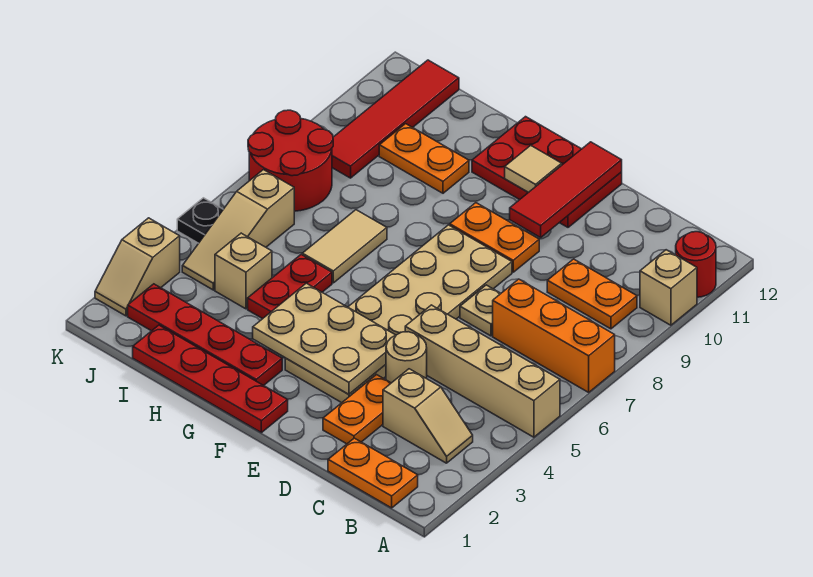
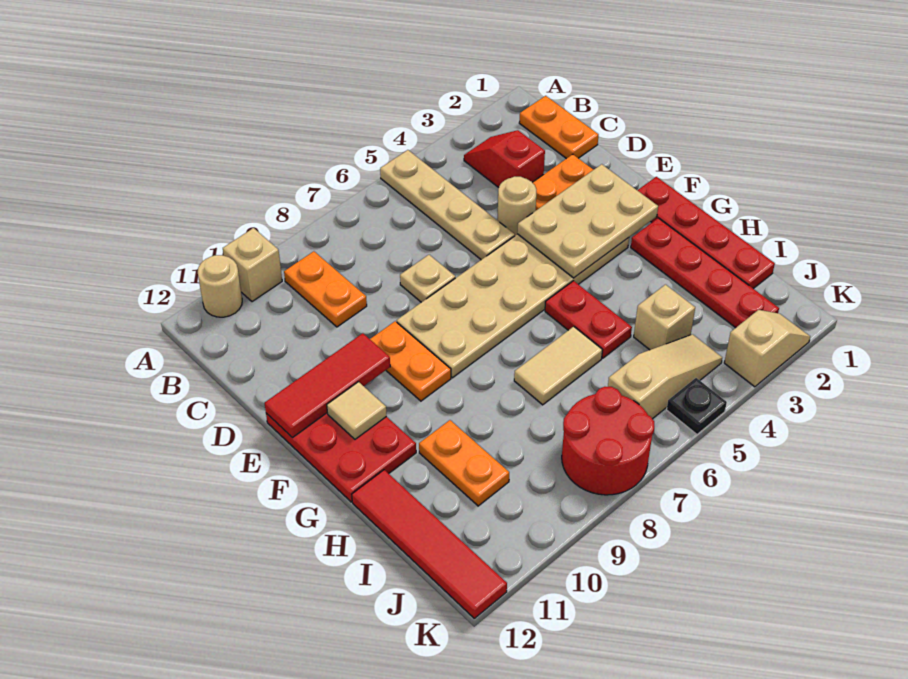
tan brick A5:D5 level 1 -> tan plate A5:D5 level 1
orange brick A7:C7 level 1 -> none
red round brick A11 level 1 -> tan round brick A11 level 1
tan slope B3:C3 level 1 top C -> red slope B3:C3 level 1 top C
tan plate E3:G4 level 2 -> tan plate E2:F4 level 2
red plate H4:H5 level 1 -> red plate G5:H5 level 1
red tile J9:J12 level 1 -> red tile H12:K12 level 1

